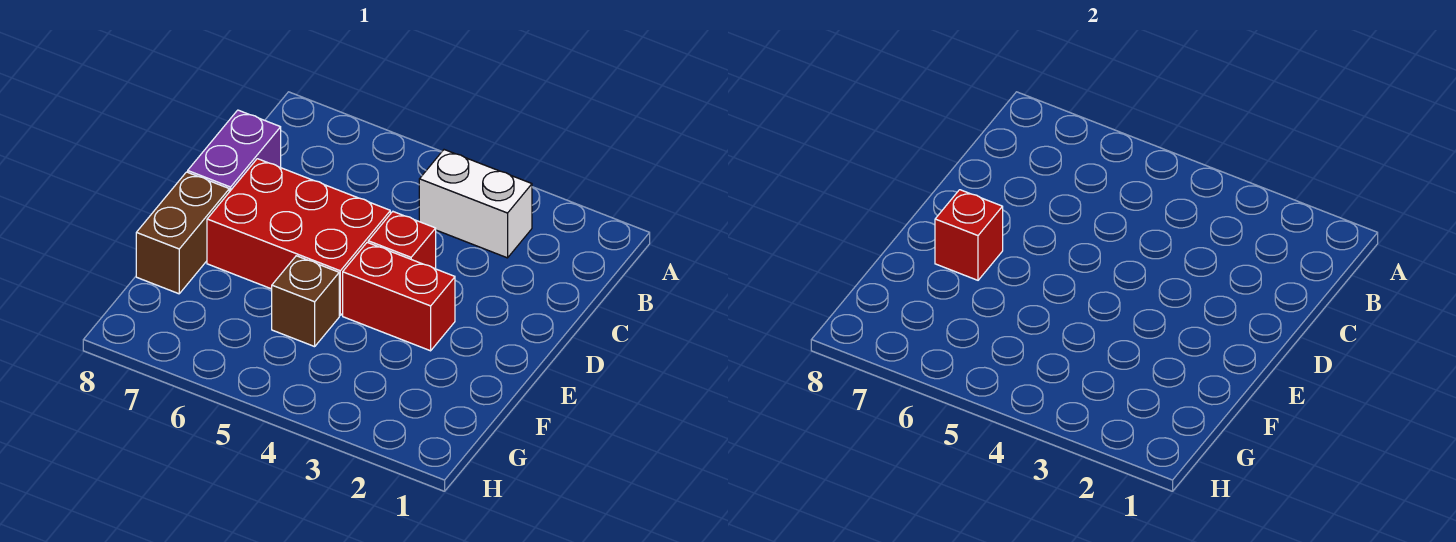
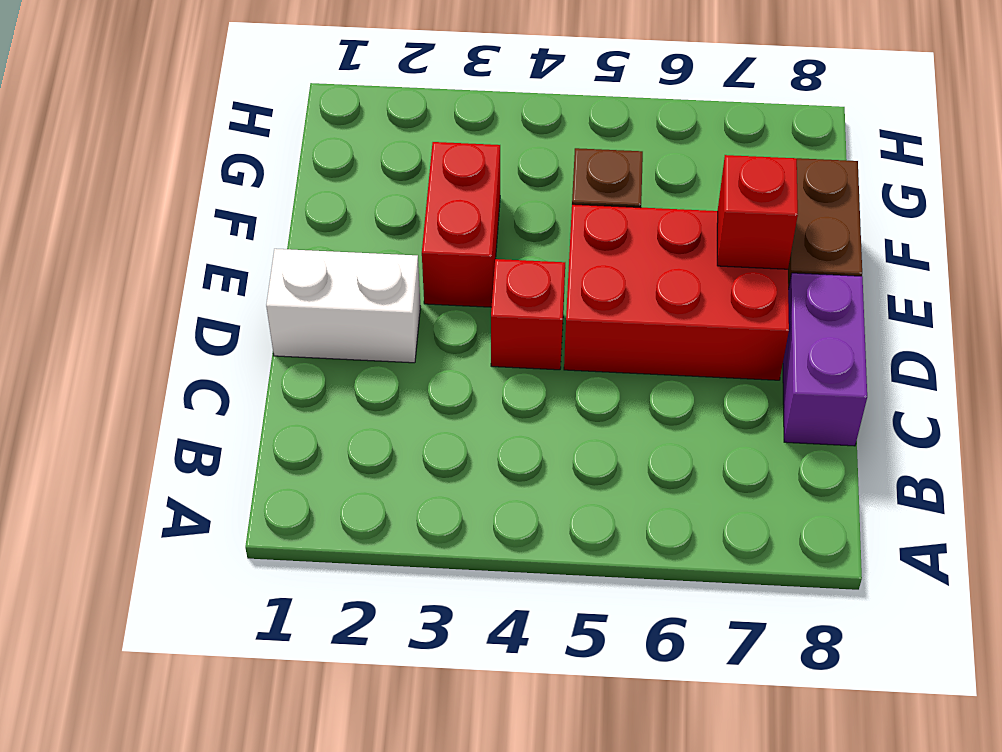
white brick B3:B4 level 1 -> white brick D1:D2 level 1
red brick E3:E4 level 1 -> red brick E3:F3 level 1

